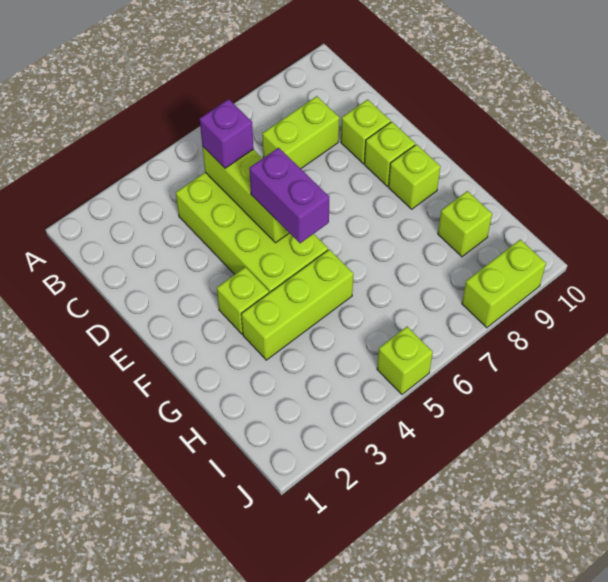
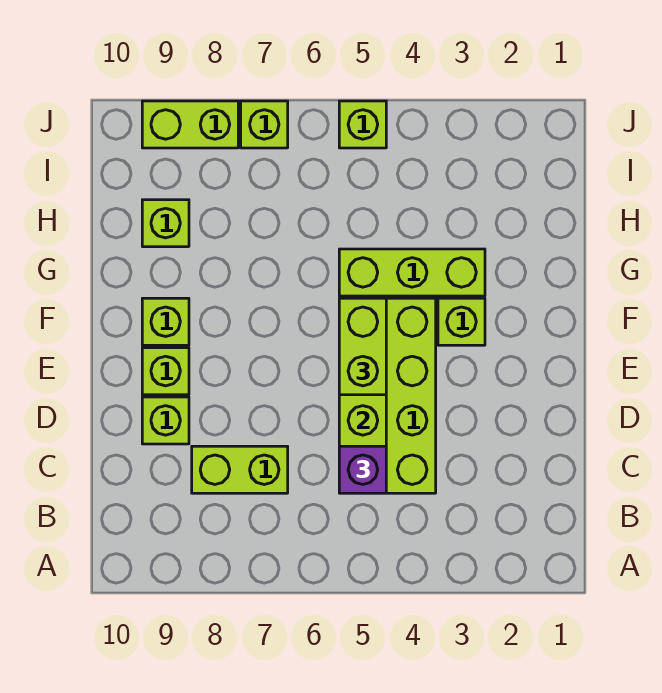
purple brick E5:F5 level 3 -> lime brick E5:F5 level 3
none -> lime brick J7 level 1

